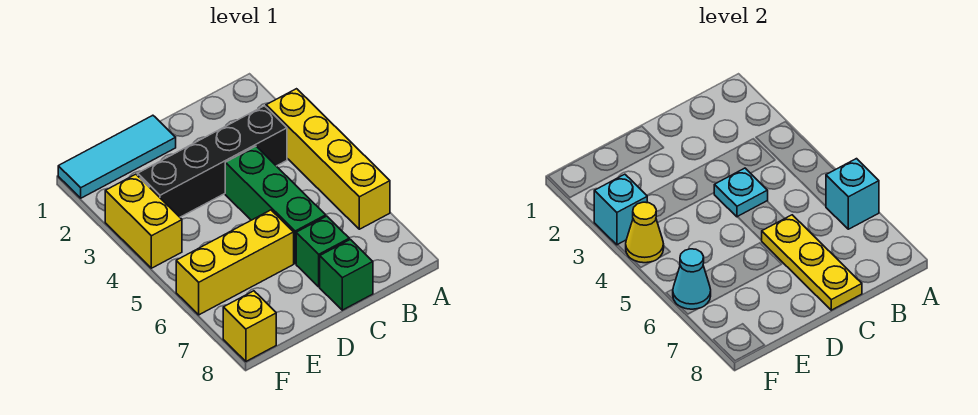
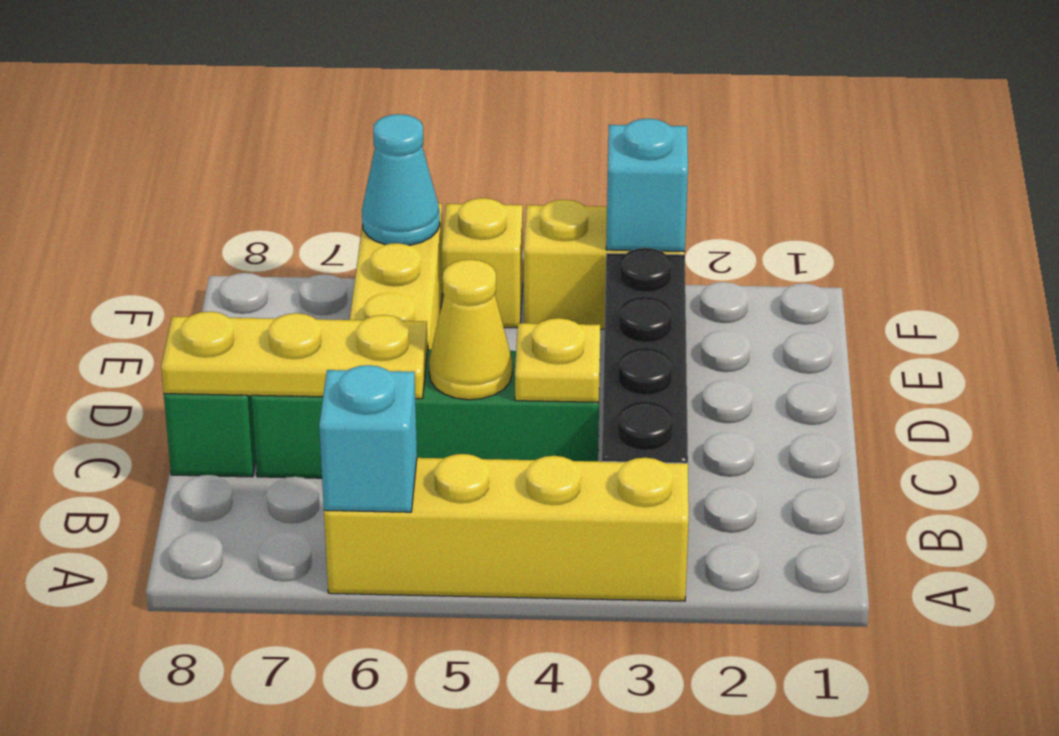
cyan plate C4 level 2 -> yellow plate C4 level 2
cyan tile D1:F1 level 1 -> none
yellow cone F4 level 2 -> yellow cone C5 level 2
yellow brick F8 level 1 -> yellow brick F5 level 1

